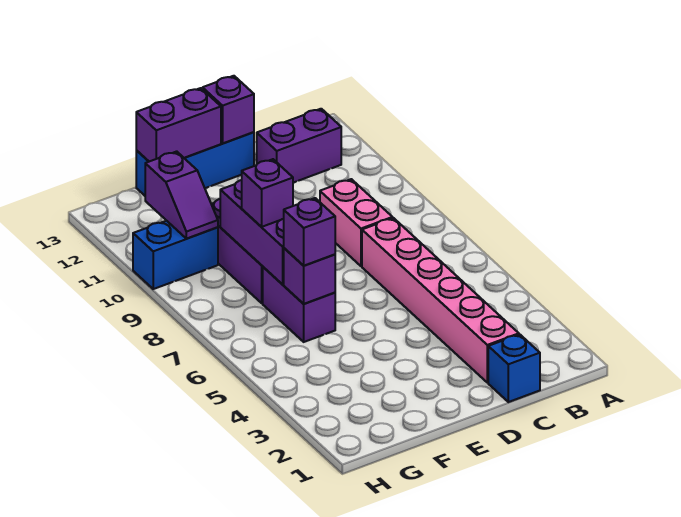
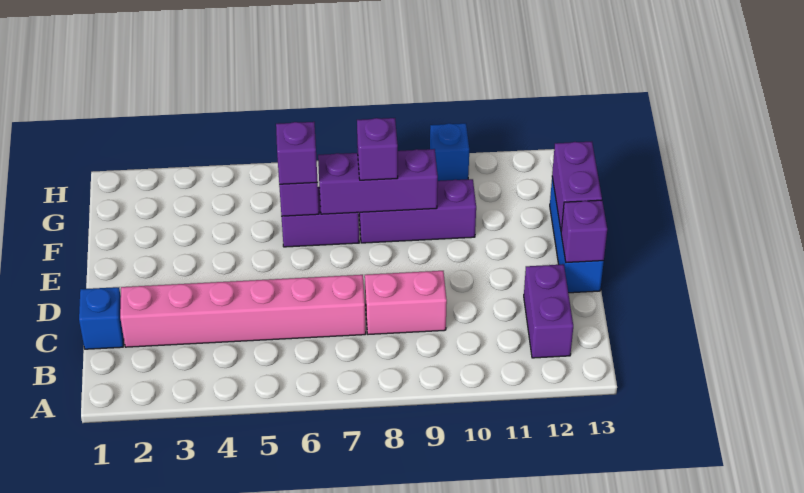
blue brick G10:H10 level 1 -> blue brick H10 level 1
purple slope G10:G11 level 2 top 11 -> none

